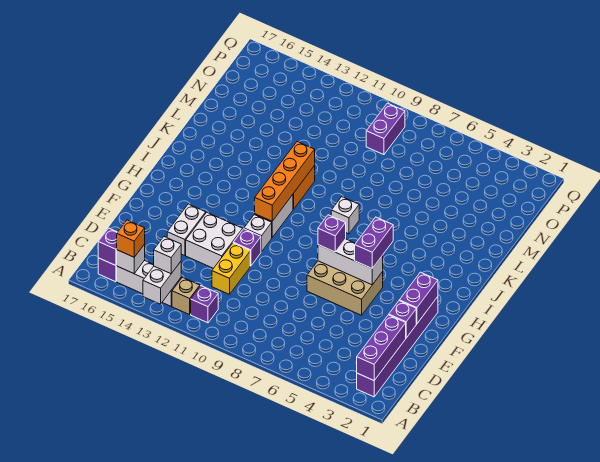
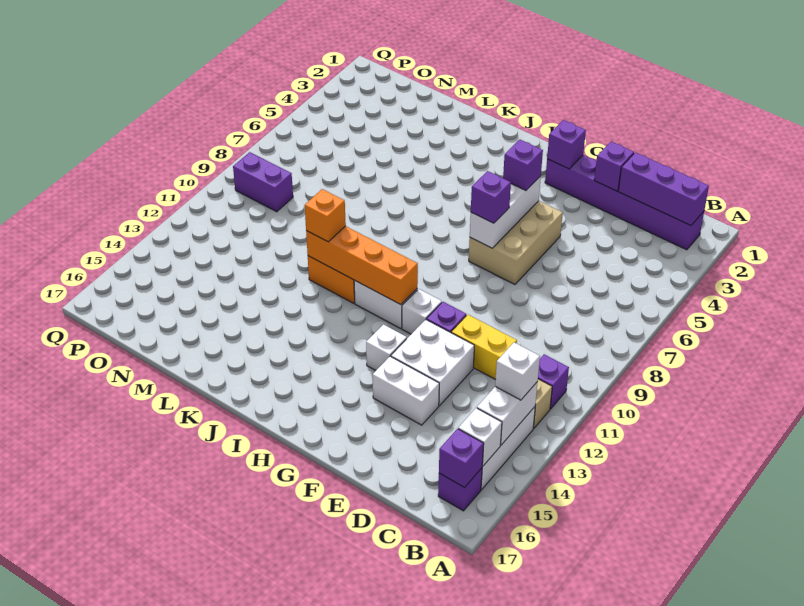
white brick A13:B13 level 2 -> white brick B13:B14 level 2
orange brick B15 level 3 -> orange brick K11 level 3
purple brick F2:G2 level 2 -> purple brick G2 level 2
purple brick G5:H5 level 3 -> purple brick G5 level 3
white brick J8 level 1 -> white brick G13 level 1

